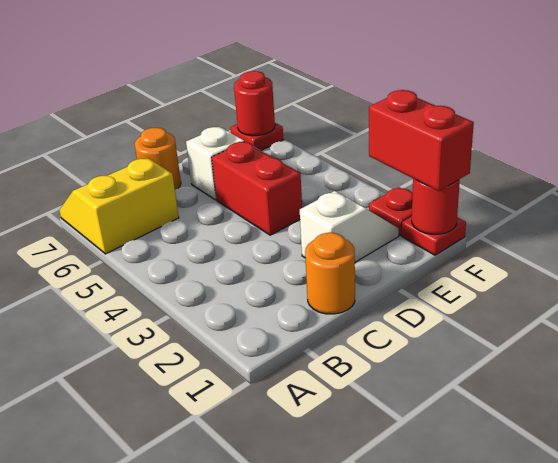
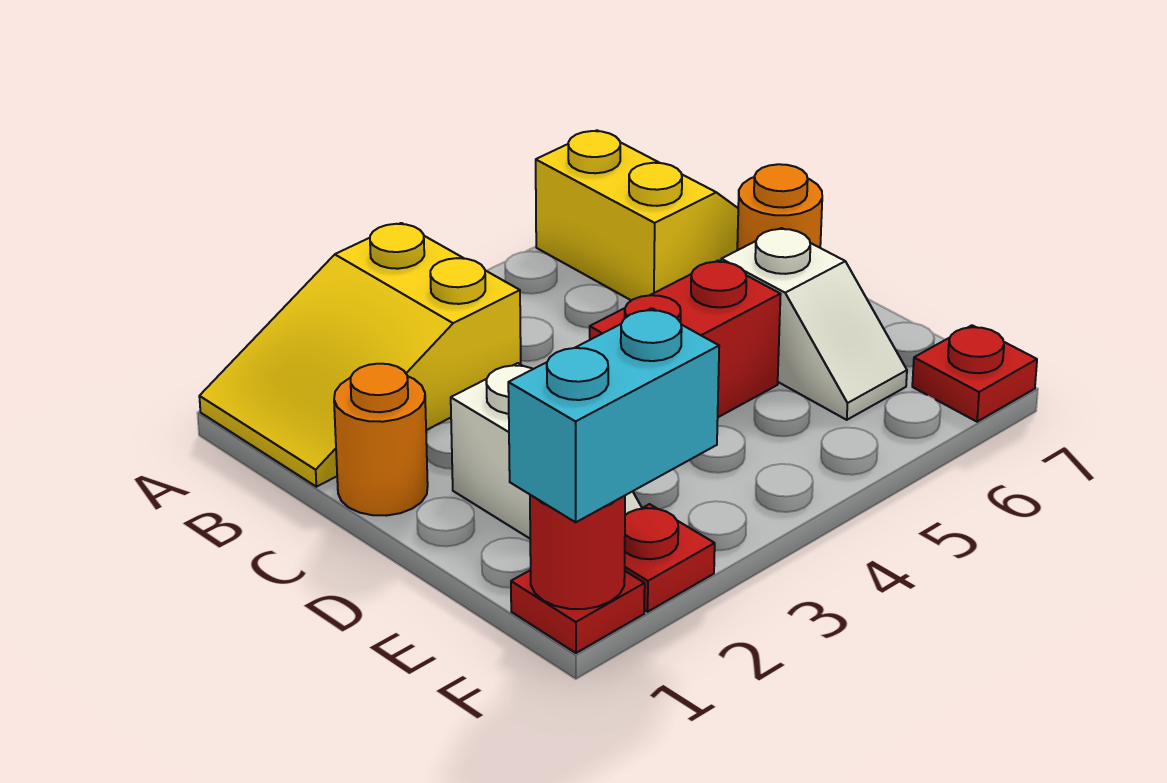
none -> yellow slope A1:B3 level 1 top 3
red brick F1:F2 level 3 -> cyan brick F1:F2 level 3
red round brick F7 level 2 -> none

